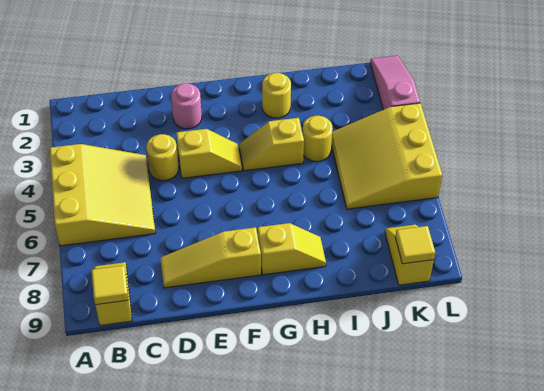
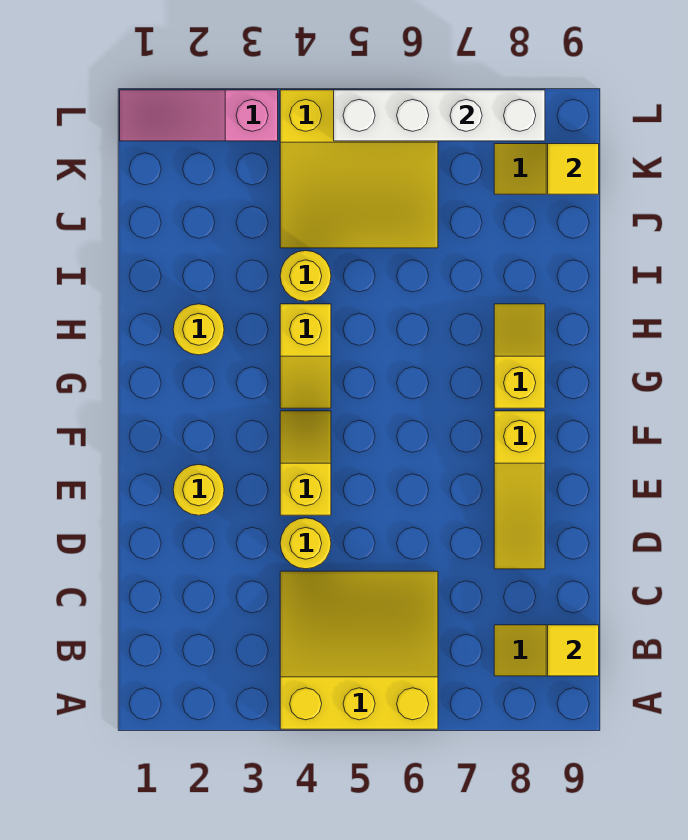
pink round brick E2 level 1 -> yellow round brick E2 level 1
none -> white brick L5:L8 level 2

